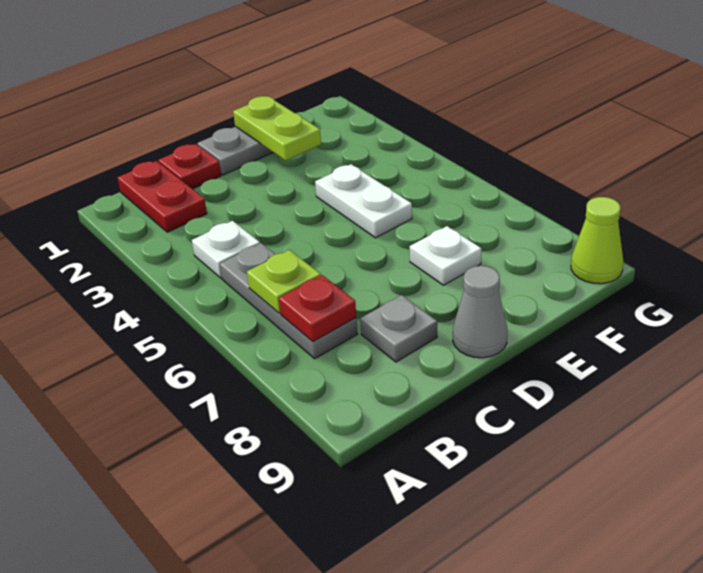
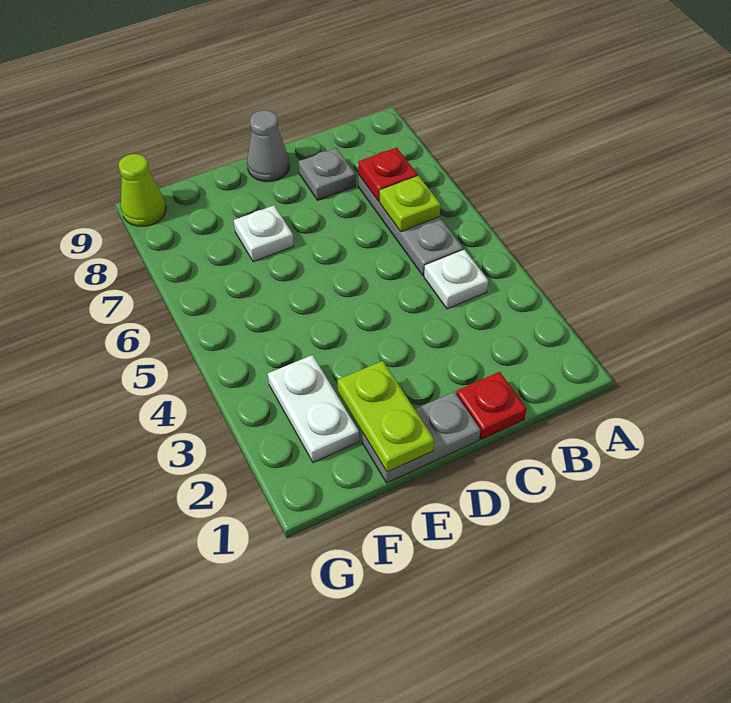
red plate B1:B2 level 1 -> none
white plate E4:E5 level 1 -> white plate F2:F3 level 1

